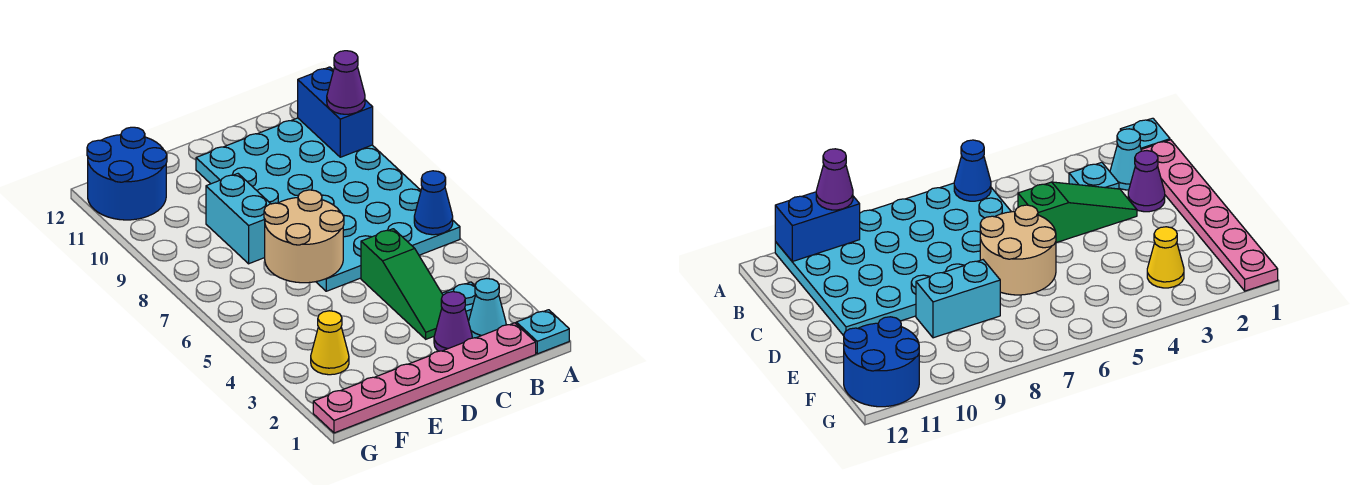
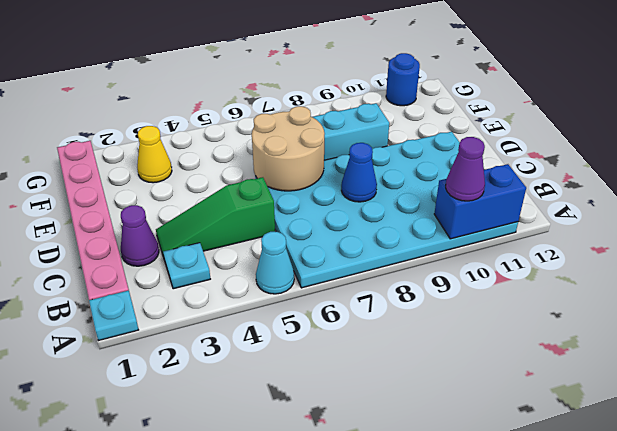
blue cone A6 level 2 -> blue cone C8 level 2
cyan cone B2 level 1 -> cyan cone A5 level 1
blue round brick F11:G12 level 1 -> blue round brick G11 level 1

